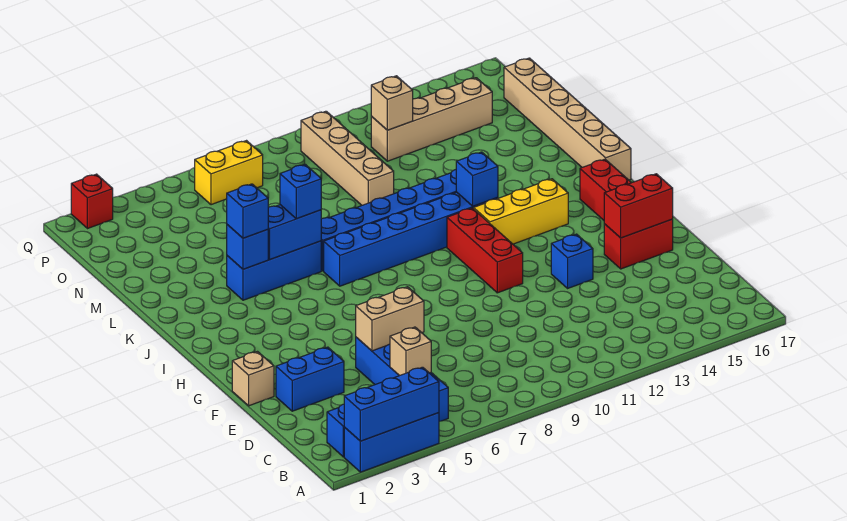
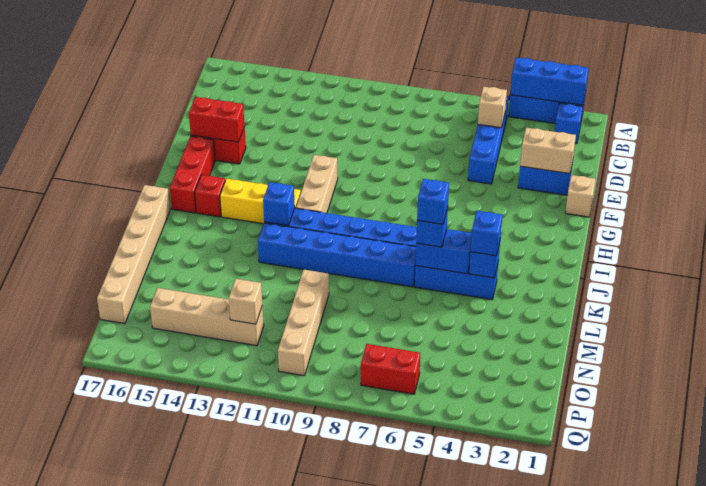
tan brick E5:E6 level 2 -> tan brick E2:E3 level 2
blue brick F13 level 1 -> blue brick K6 level 4
red brick G11:I11 level 1 -> tan brick G11:I11 level 1
yellow brick P6:P7 level 1 -> red brick P6:P7 level 1
red brick Q2 level 1 -> red brick I15 level 1

